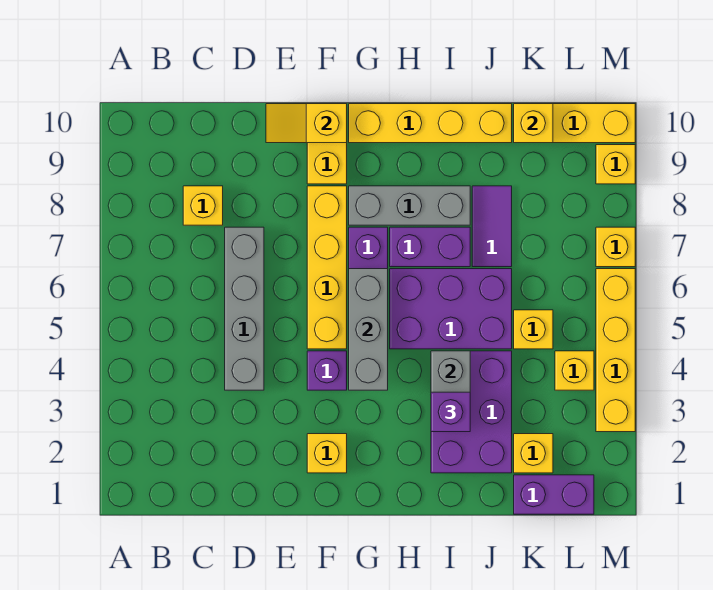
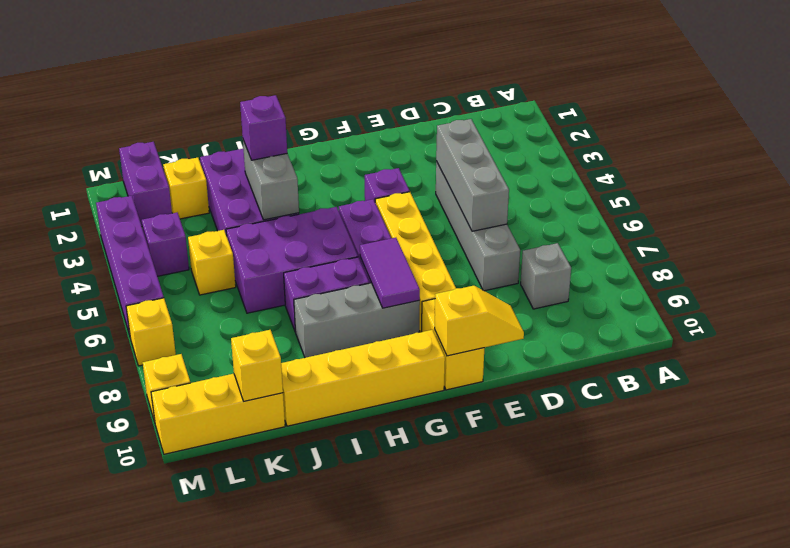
yellow brick C8 level 1 -> grey brick C8 level 1
yellow brick F2 level 1 -> none
grey brick G4:G6 level 2 -> grey brick D4:D6 level 2
purple tile J7:J8 level 1 -> purple tile G7:G8 level 2
purple brick K1:L1 level 1 -> purple brick L1:L2 level 1
yellow brick L4 level 1 -> purple brick L4 level 1
yellow brick M3:M6 level 1 -> purple brick M3:M6 level 1

